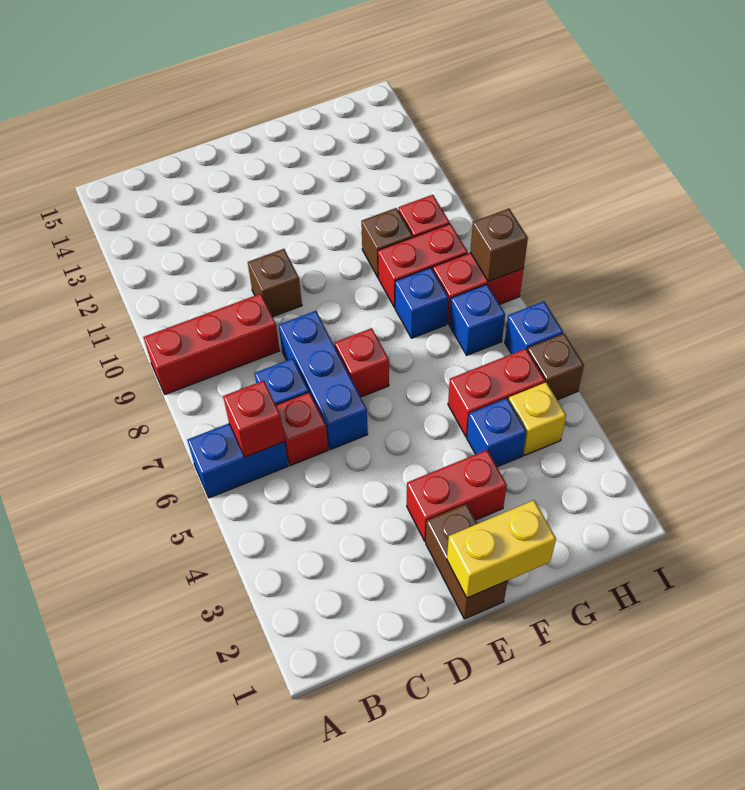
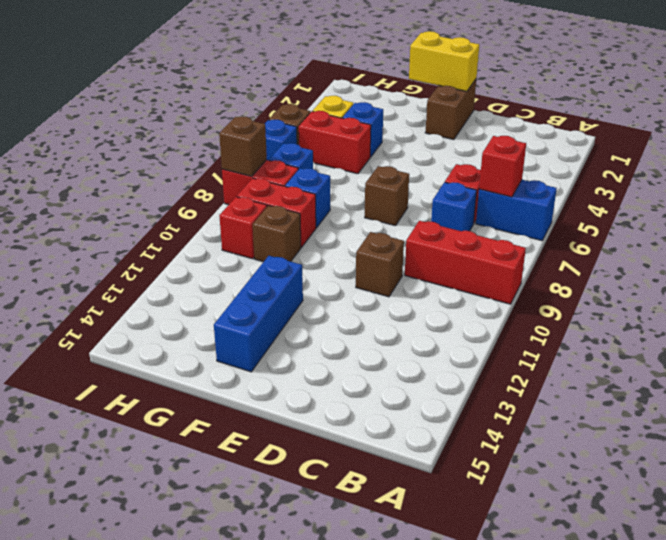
blue brick D6:D8 level 1 -> blue brick F12:F14 level 1
red brick E3:F3 level 1 -> none
red brick E7 level 1 -> brown brick E7 level 1

